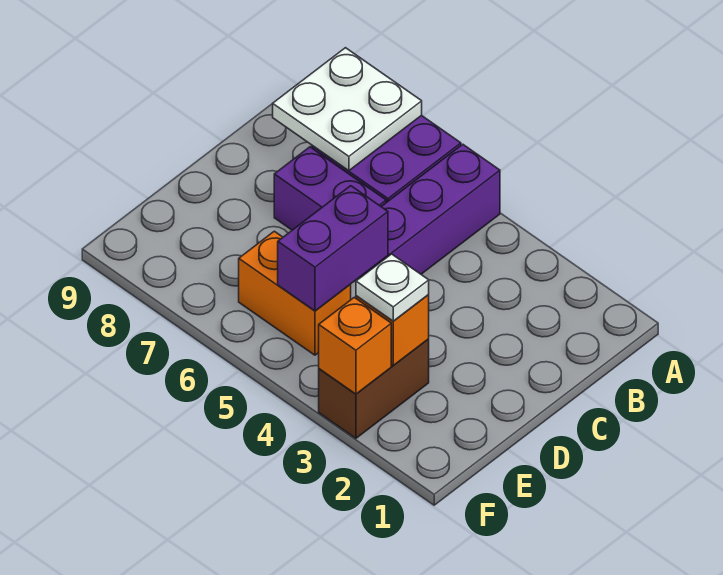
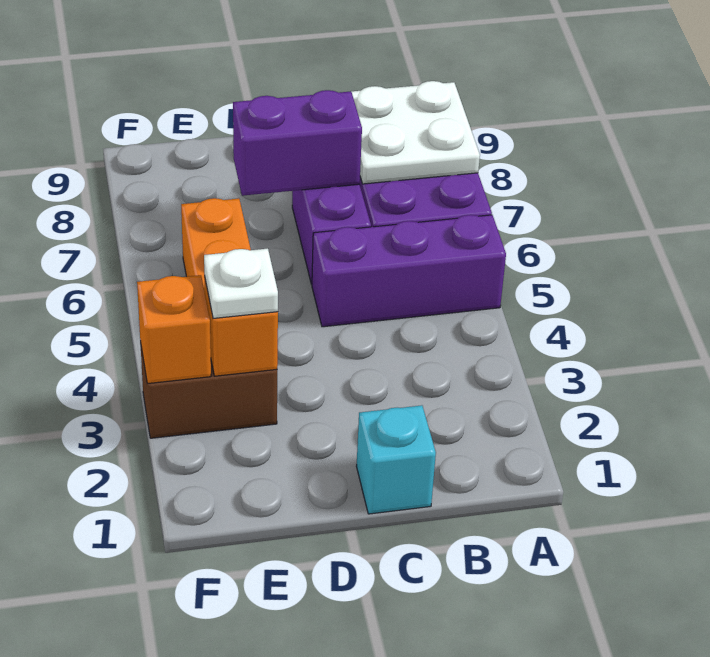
none -> cyan brick C1 level 1
purple brick D5:E5 level 2 -> purple brick C7:D7 level 2

